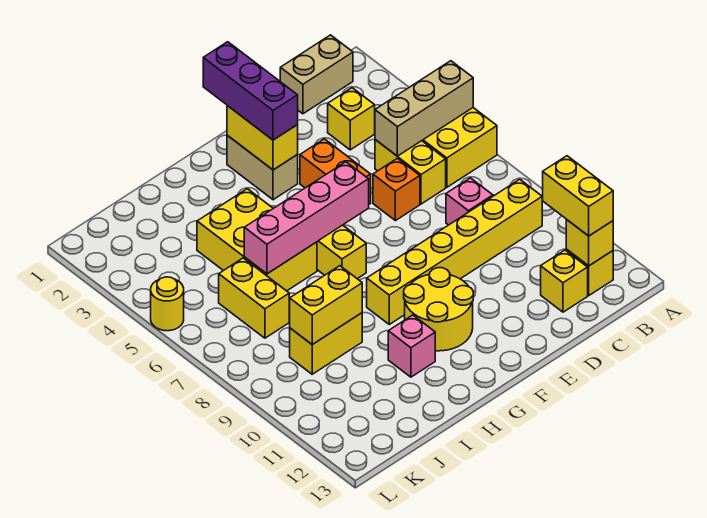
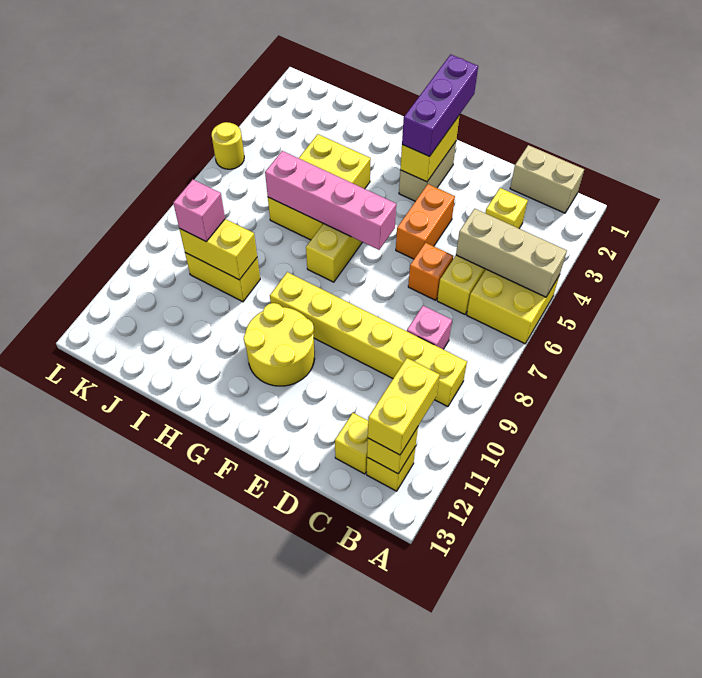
pink brick H11 level 1 -> pink brick J9 level 3
yellow brick J6:J7 level 1 -> none

